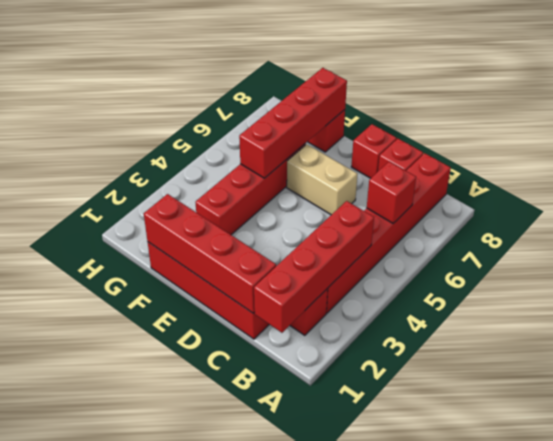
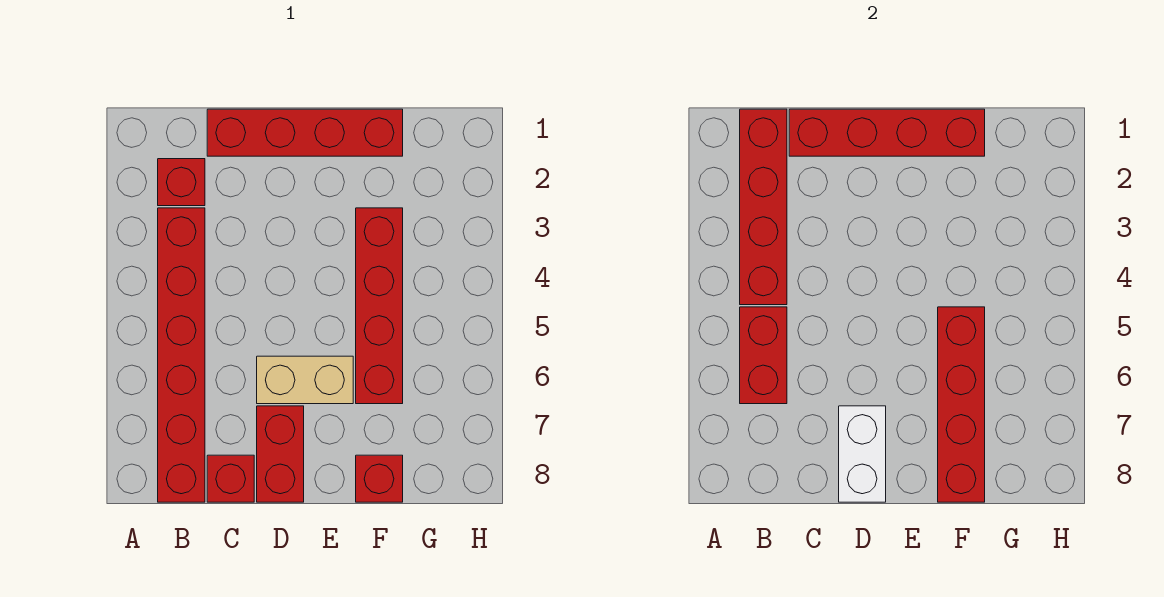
red brick B6 level 2 -> red brick B5:B6 level 2
none -> white brick D7:D8 level 2
red brick D8 level 1 -> red brick D7:D8 level 1

